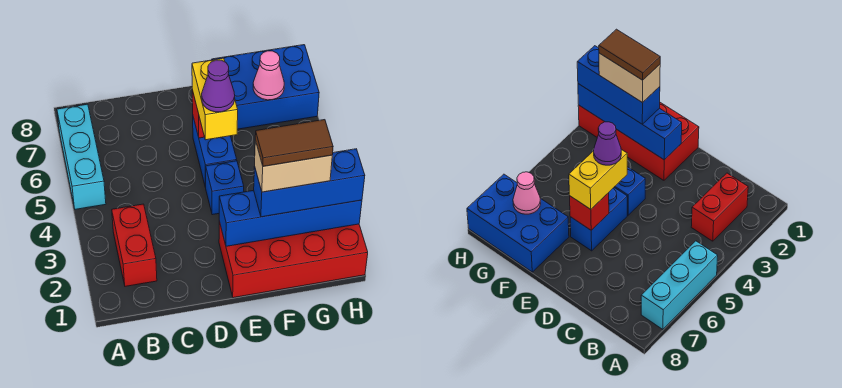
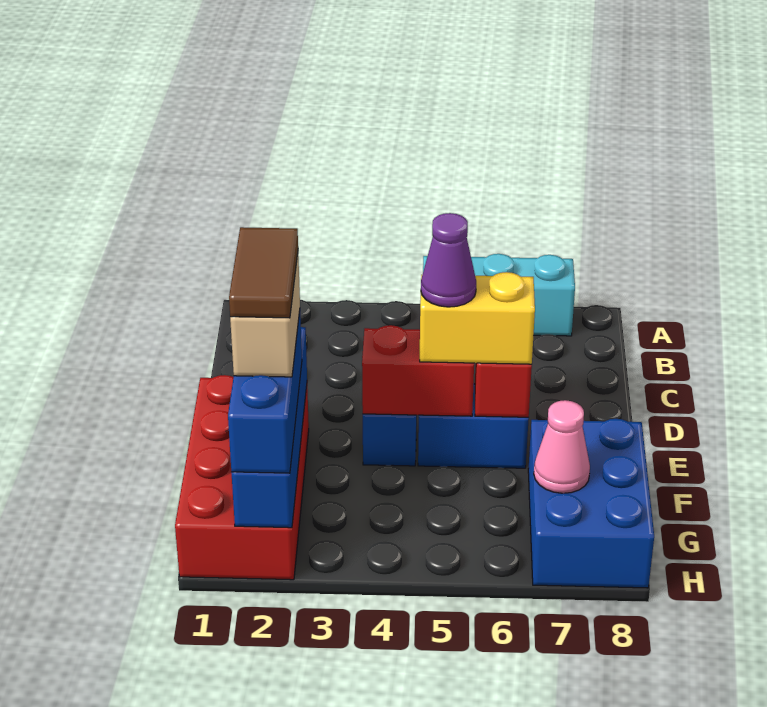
red brick B2:B3 level 1 -> red brick E4:E5 level 2

